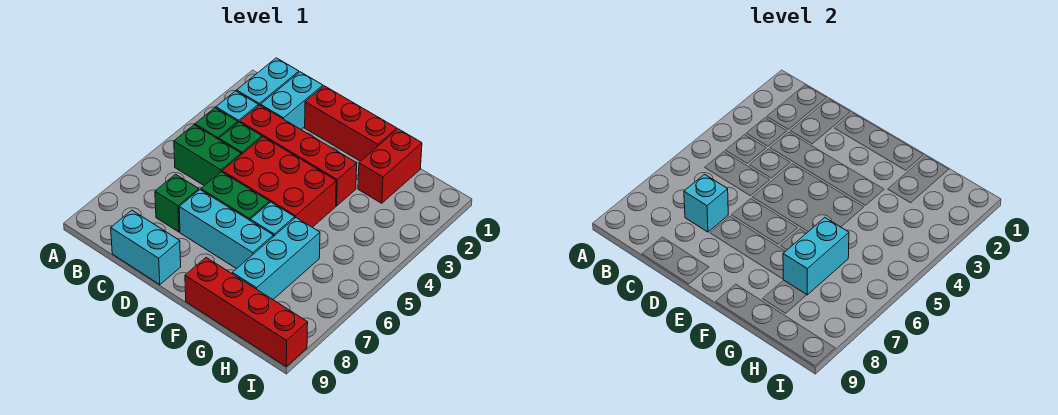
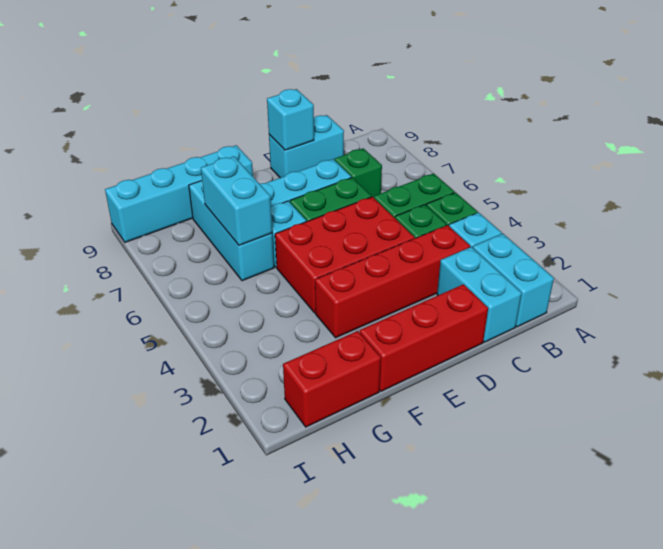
cyan brick C7 level 2 -> cyan brick D9 level 2
red brick F9:I9 level 1 -> cyan brick F9:I9 level 1
red brick G1:G2 level 1 -> red brick G1:H1 level 1

